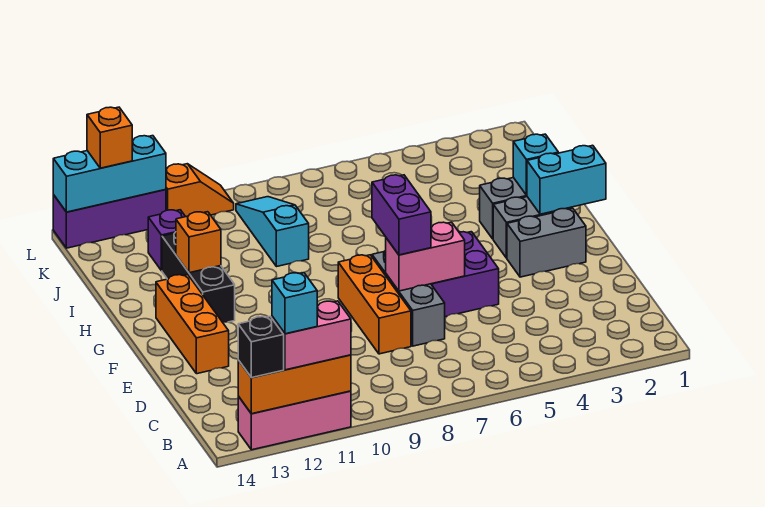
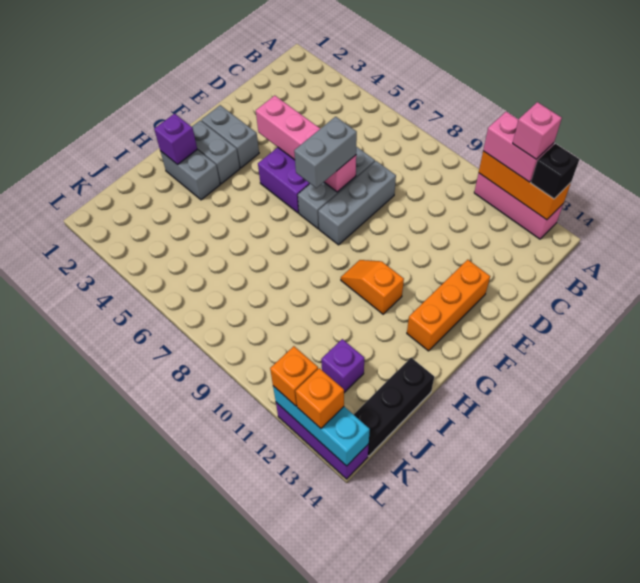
cyan brick A12 level 4 -> pink brick A12 level 4
orange brick D8:F8 level 1 -> grey brick D8:F8 level 1
pink brick E6:E7 level 2 -> pink brick E4:E7 level 2
purple brick E7:F7 level 3 -> grey brick E7:F7 level 3
cyan brick G1:G2 level 2 -> none
black brick G12:I12 level 1 -> black brick I14:K14 level 1
cyan brick H2 level 2 -> purple brick H2 level 2
orange brick H12 level 2 -> orange brick L12 level 3
cyan slope I9:K9 level 1 top I -> none
orange slope L10:L11 level 1 top 11 -> orange slope G10:G11 level 1 top 11

